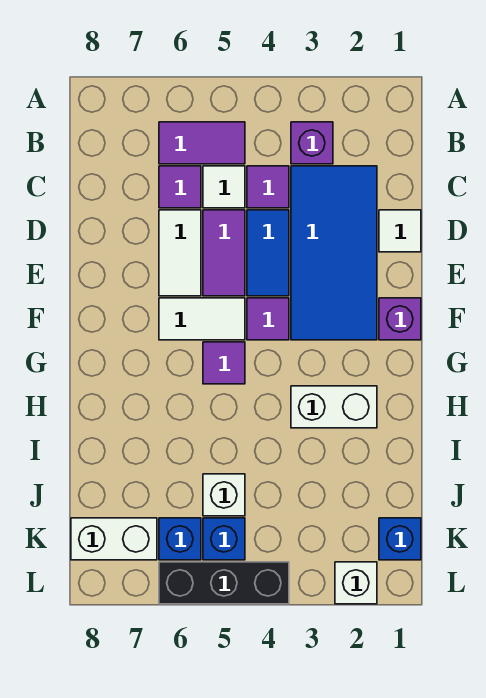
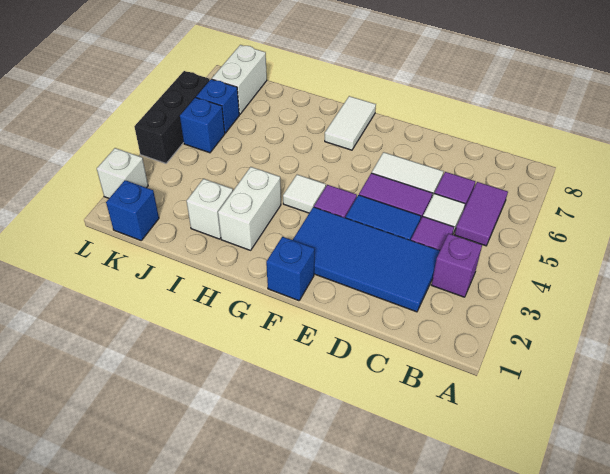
white tile D1 level 1 -> white tile G4 level 1
purple brick F1 level 1 -> blue brick F1 level 1
white tile F5:F6 level 1 -> white tile G7:G8 level 1
purple tile G5 level 1 -> none
white brick J5 level 1 -> white brick I2 level 1

